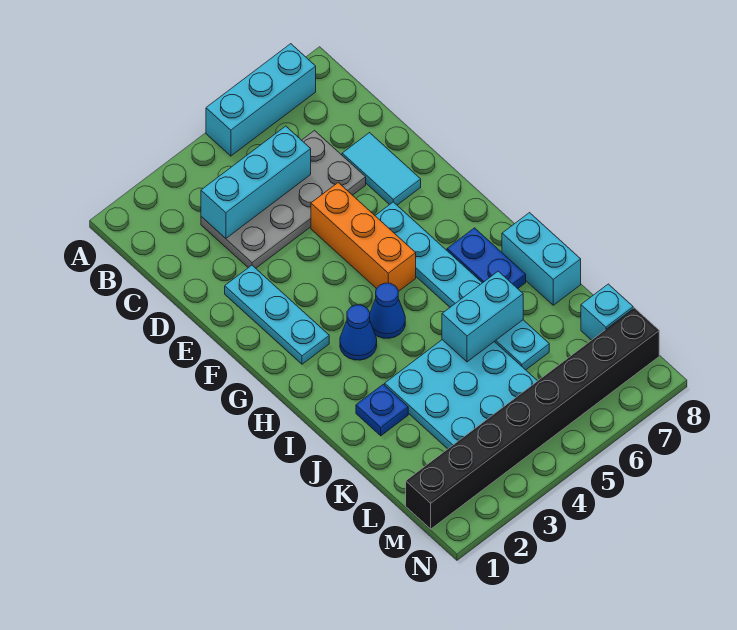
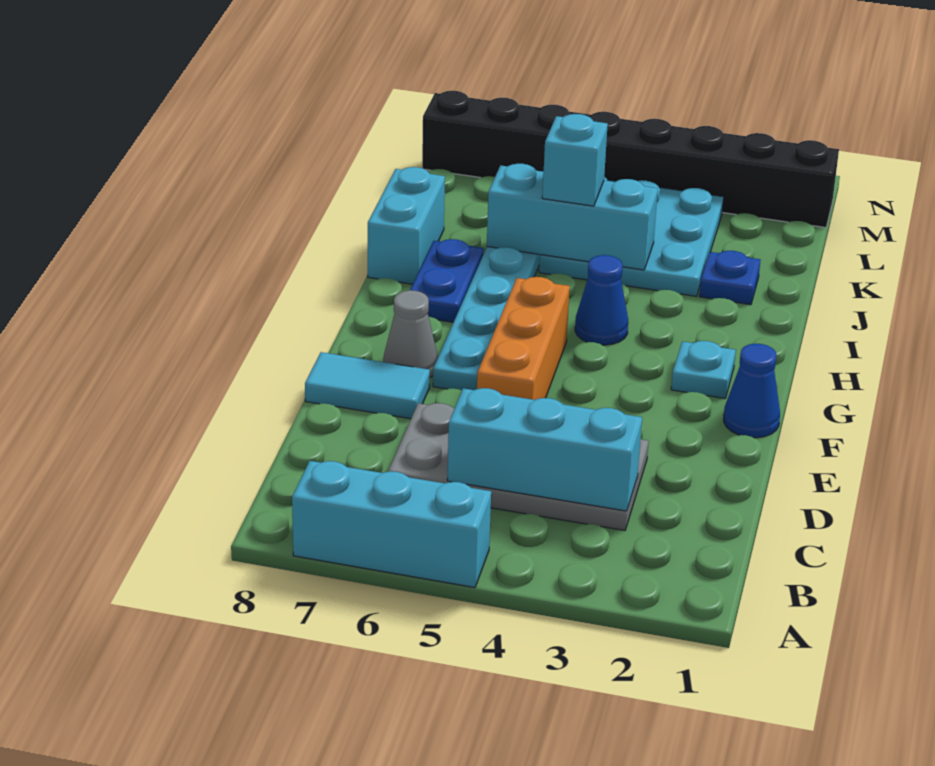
cyan tile D7:E7 level 1 -> cyan tile E7:E8 level 1
cyan plate E2:G2 level 1 -> cyan plate G2 level 1
none -> grey cone F7 level 1
blue cone H3 level 1 -> blue cone F1 level 1
cyan brick J5:J6 level 2 -> cyan brick J4:J6 level 2
cyan brick L8 level 1 -> cyan brick J5 level 3

